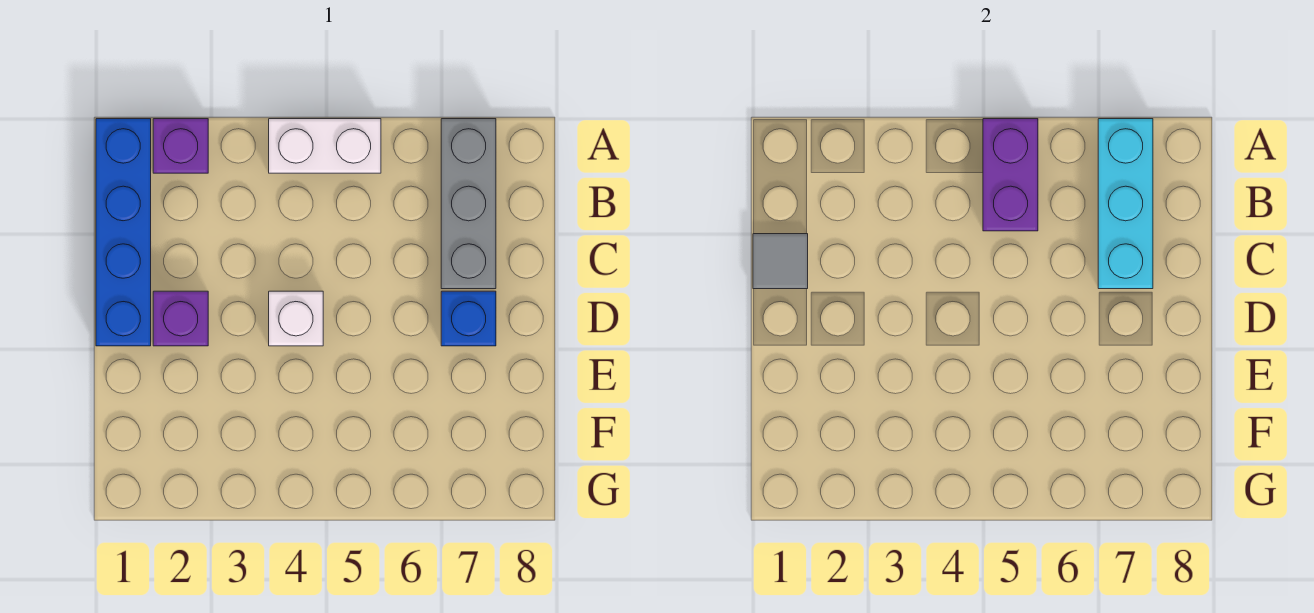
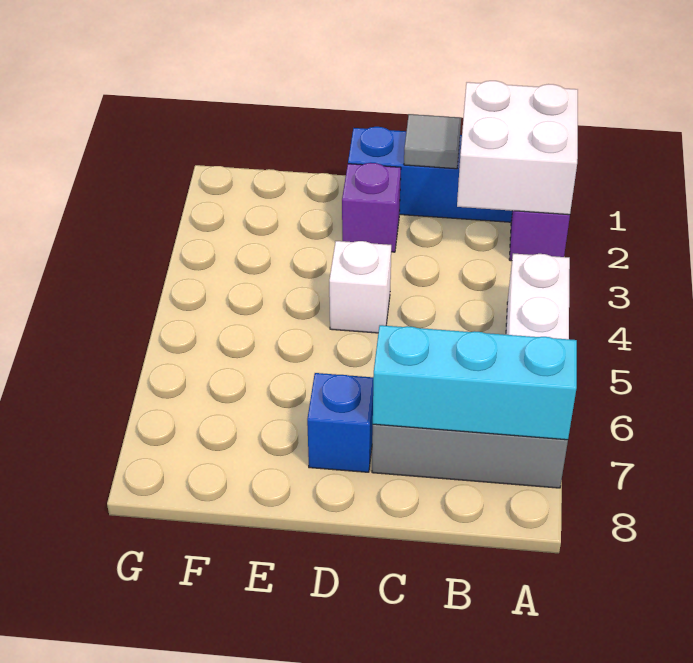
none -> white brick A1:B2 level 2
purple brick A5:B5 level 2 -> none

